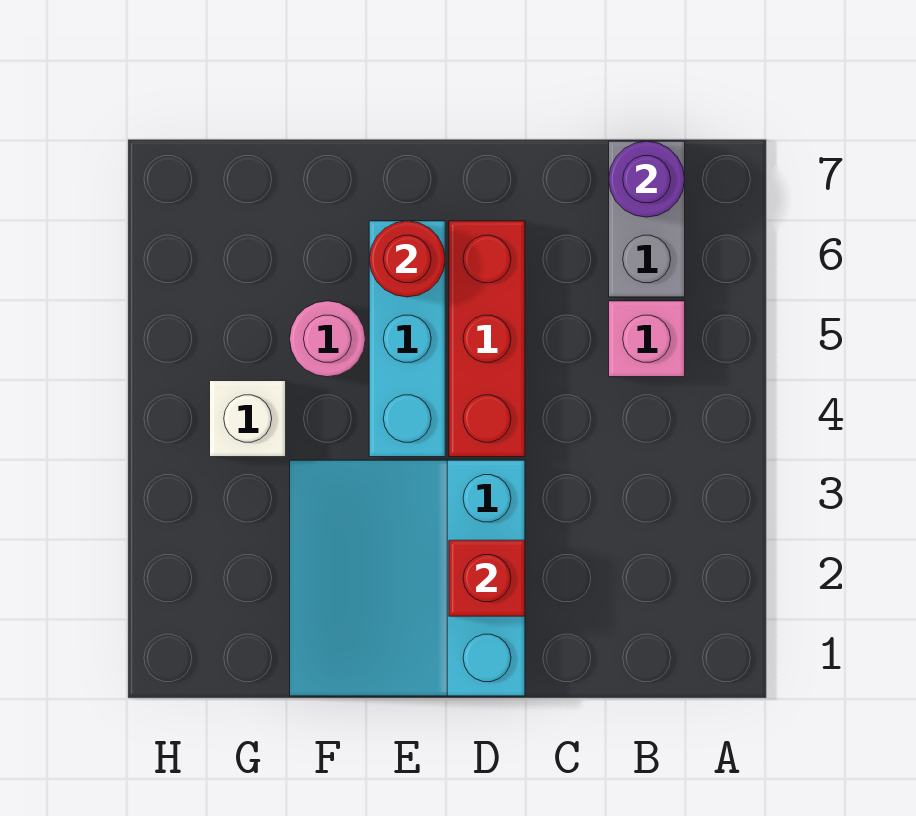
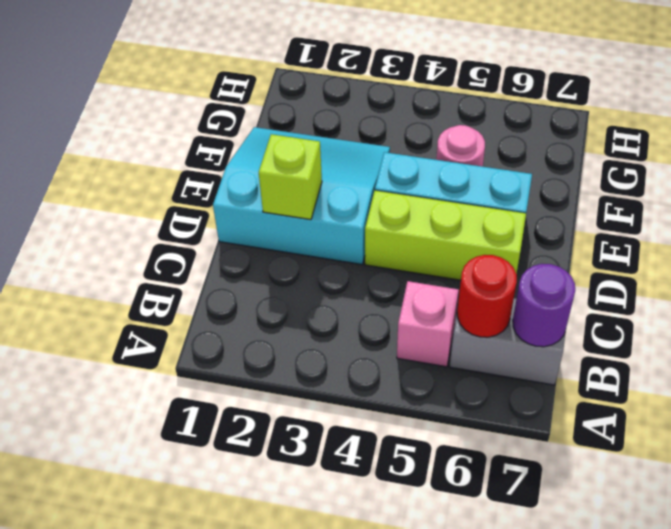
red brick D2 level 2 -> lime brick D2 level 2
red brick D4:D6 level 1 -> lime brick D4:D6 level 1
red round brick E6 level 2 -> red round brick B6 level 2
white brick G4 level 1 -> none

